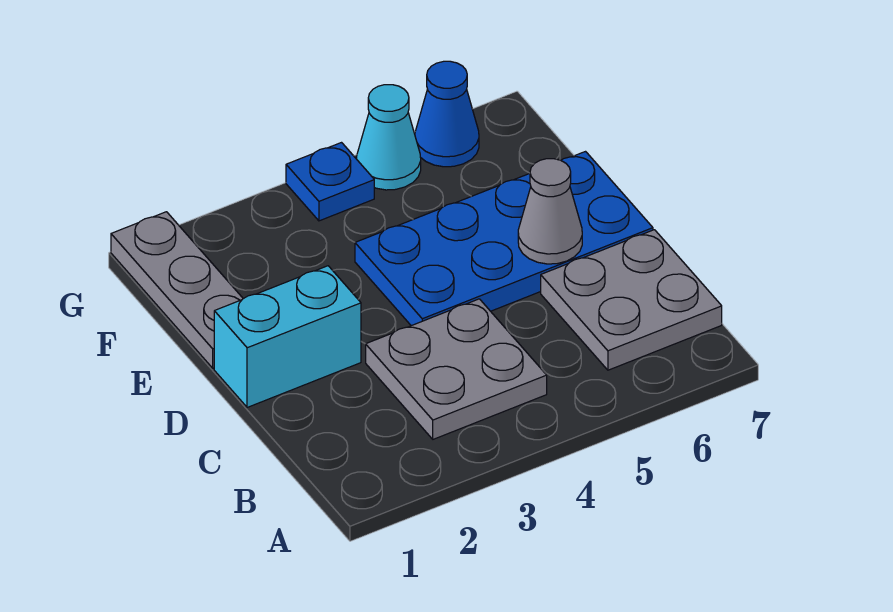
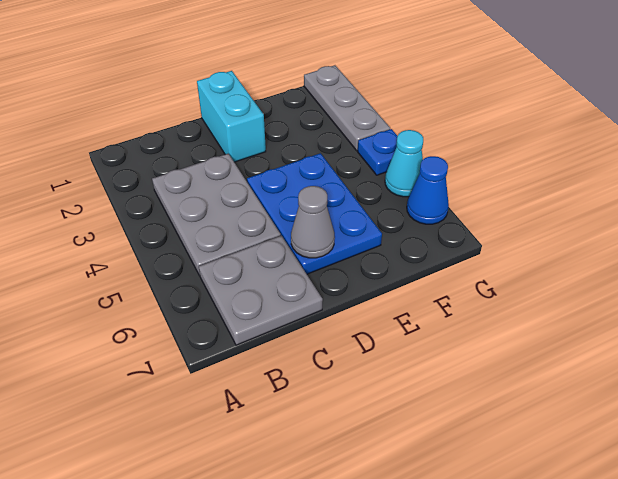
grey plate B3:C4 level 1 -> grey plate B3:C5 level 1
blue plate D4:E7 level 1 -> blue plate D4:E6 level 1
grey plate E1:G1 level 1 -> grey plate G1:G3 level 1

